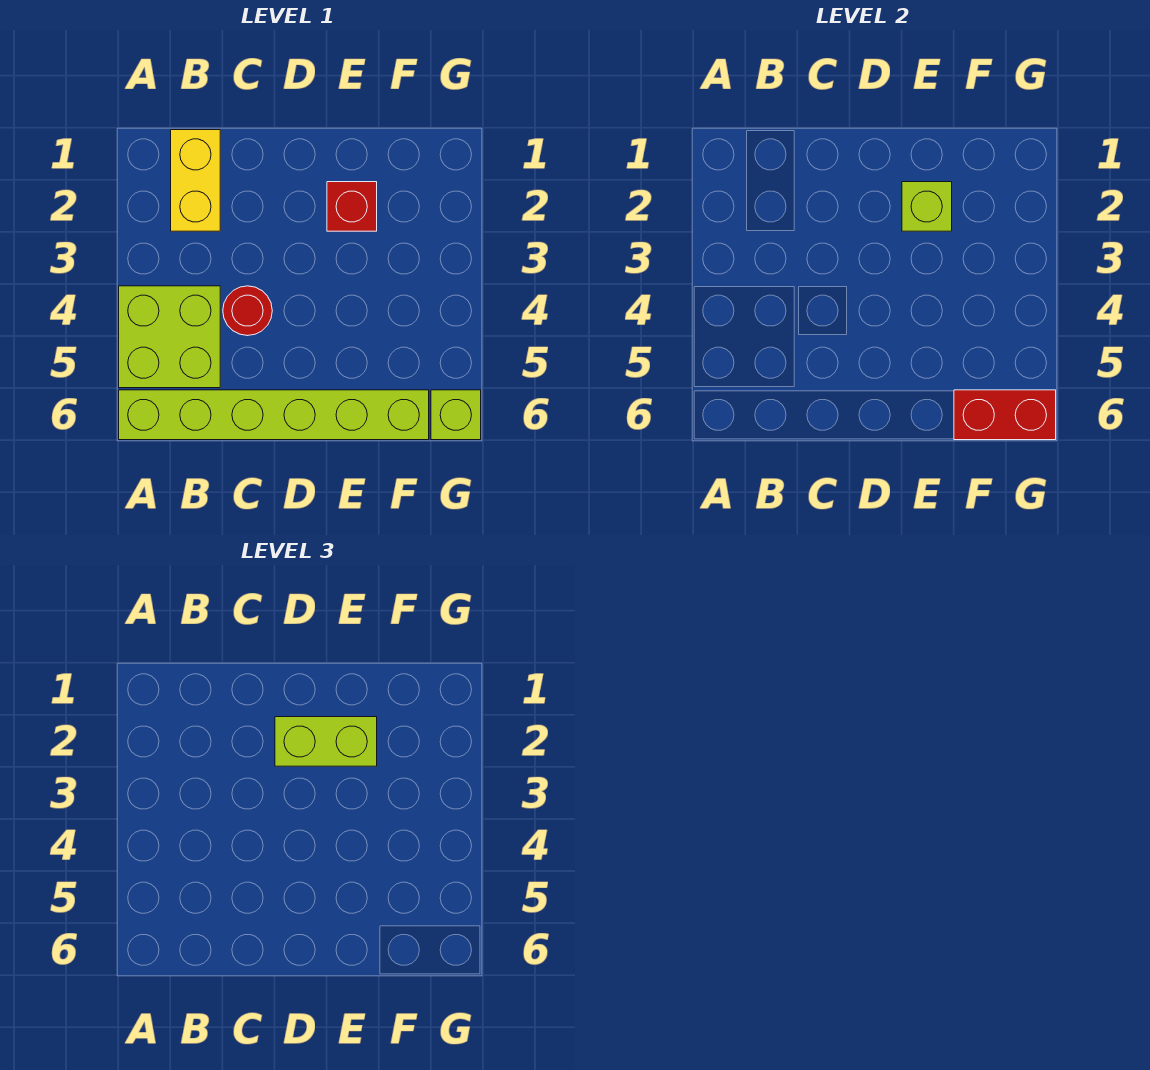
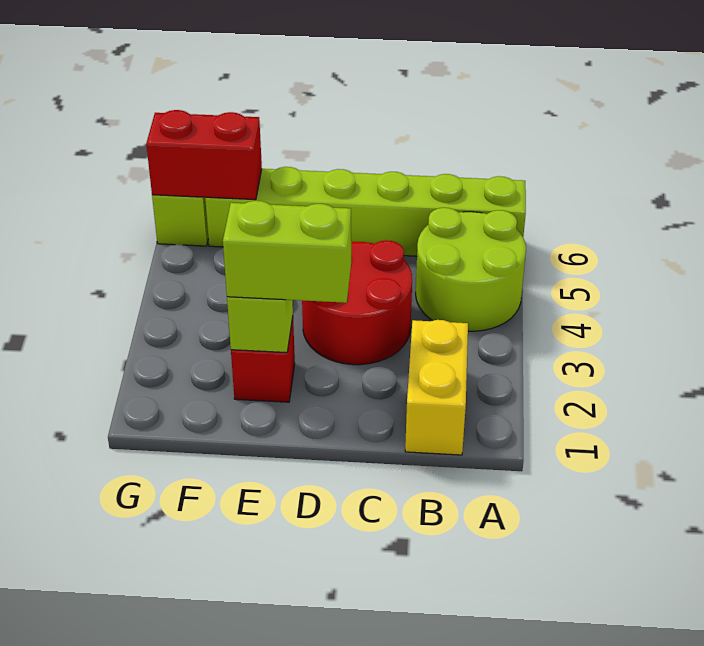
lime brick A4:B5 level 1 -> lime round brick A4:B5 level 1
red round brick C4 level 1 -> red round brick C3:D4 level 1

